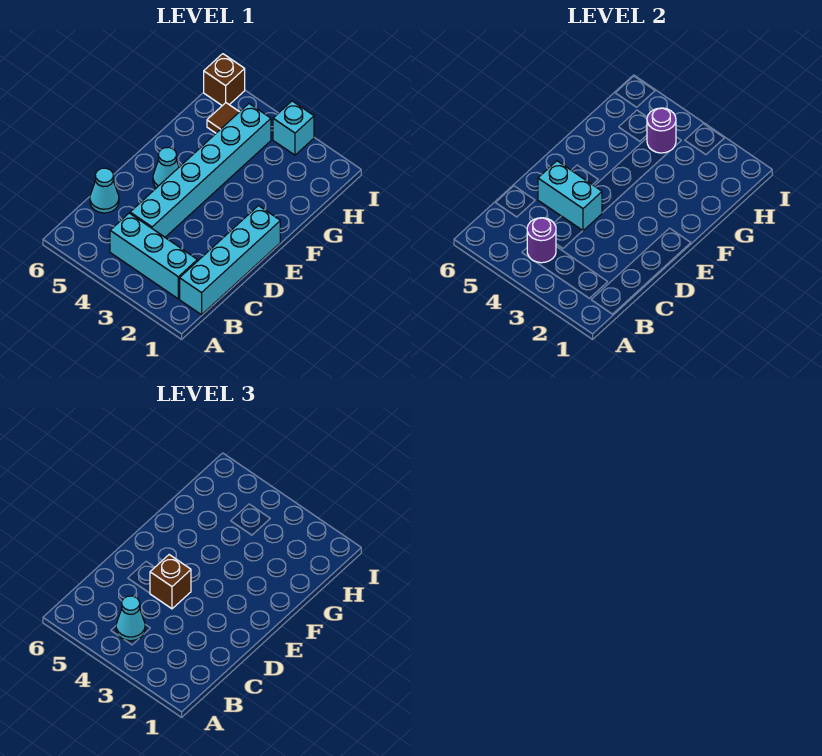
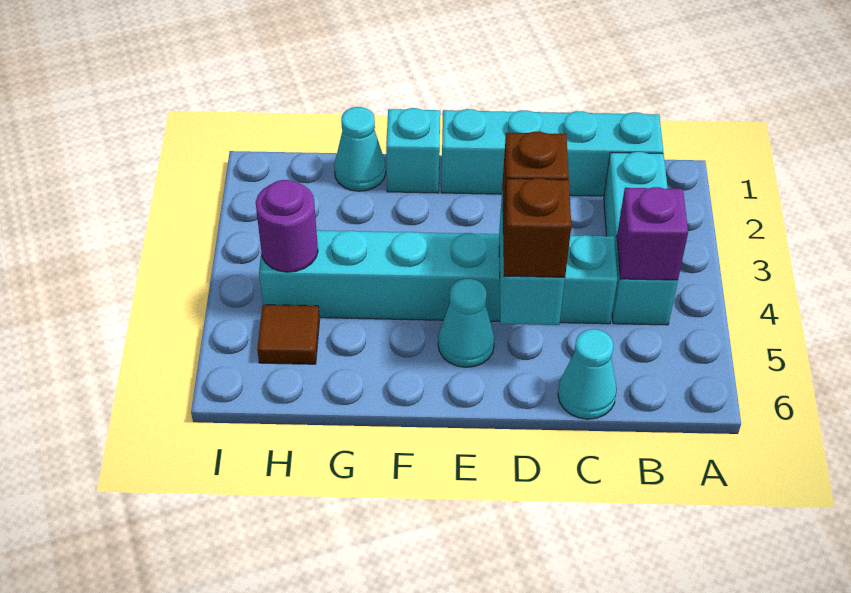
purple round brick B4 level 2 -> purple brick B4 level 2
cyan cone B4 level 3 -> cyan cone G1 level 1
cyan brick I3 level 1 -> cyan brick F1 level 1
brown brick I6 level 1 -> brown brick D5 level 3

